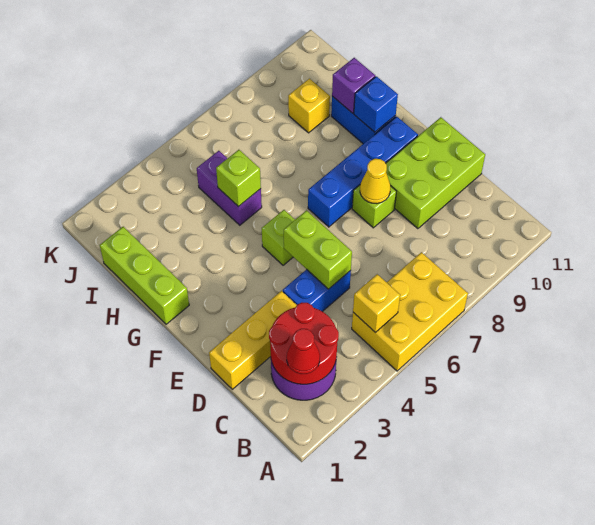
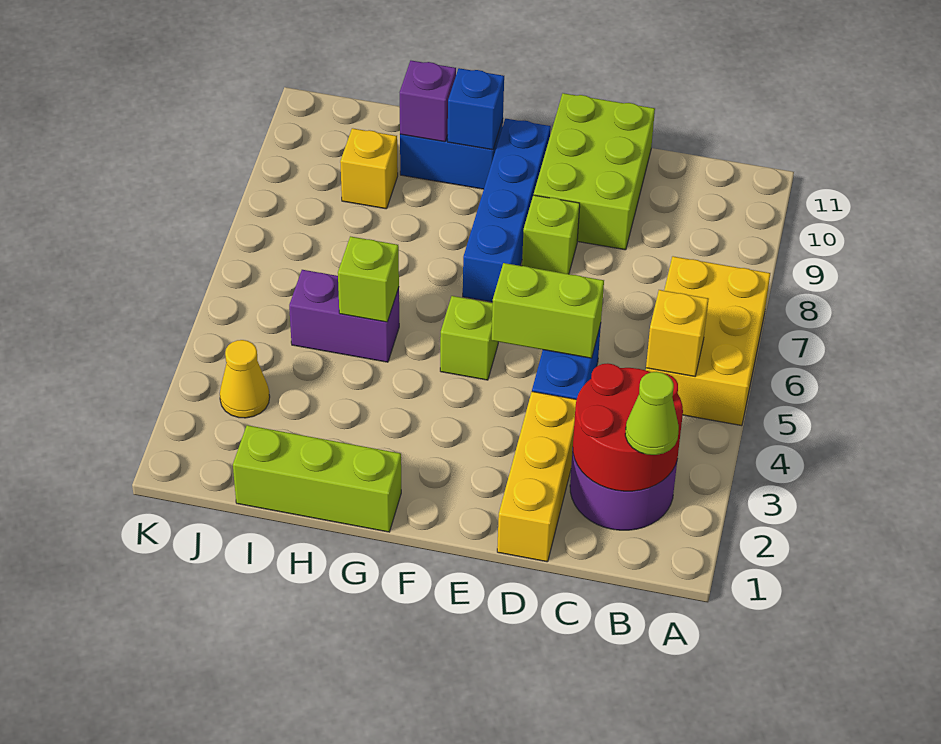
red cone B2 level 3 -> lime cone B2 level 3
yellow cone E8 level 2 -> yellow cone J3 level 1

